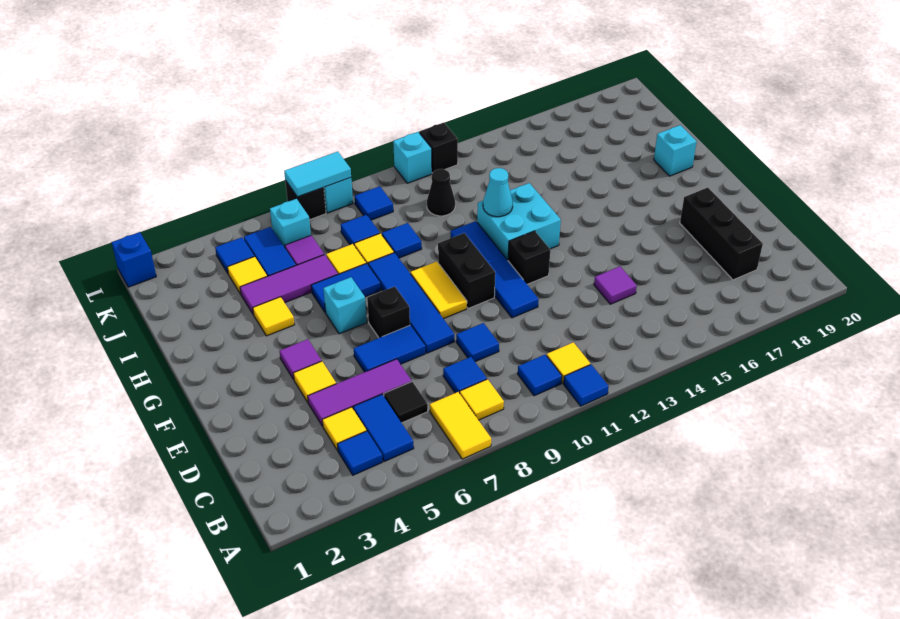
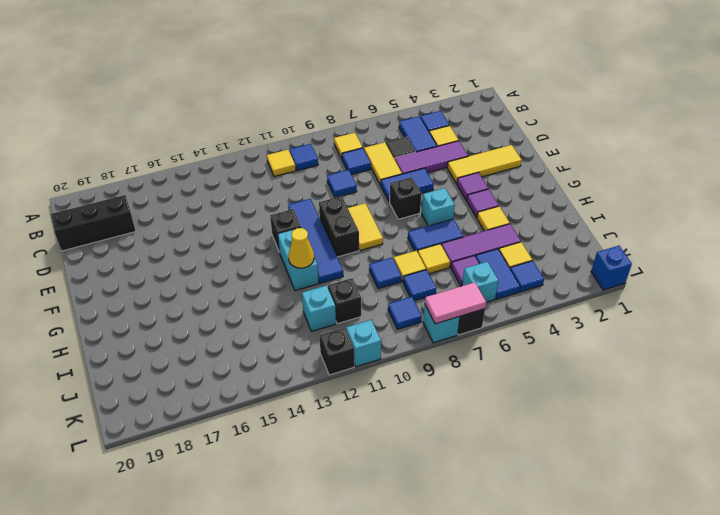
yellow tile A7:B7 level 1 -> yellow tile C7:D7 level 1
blue tile A11 level 1 -> none
black brick C18:E18 level 1 -> black brick C18:C20 level 1
purple tile D14 level 1 -> purple tile G4 level 1
yellow tile E4 level 1 -> yellow tile E2:E4 level 1
blue tile E8:H8 level 1 -> none
cyan brick G12:H13 level 1 -> cyan brick G12:H12 level 1
cyan cone H12 level 2 -> yellow cone H12 level 2
cyan brick H19 level 1 -> cyan brick J12 level 1
black cone J11 level 1 -> black brick J11 level 1
cyan tile L7:L8 level 2 -> pink tile L7:L8 level 2

